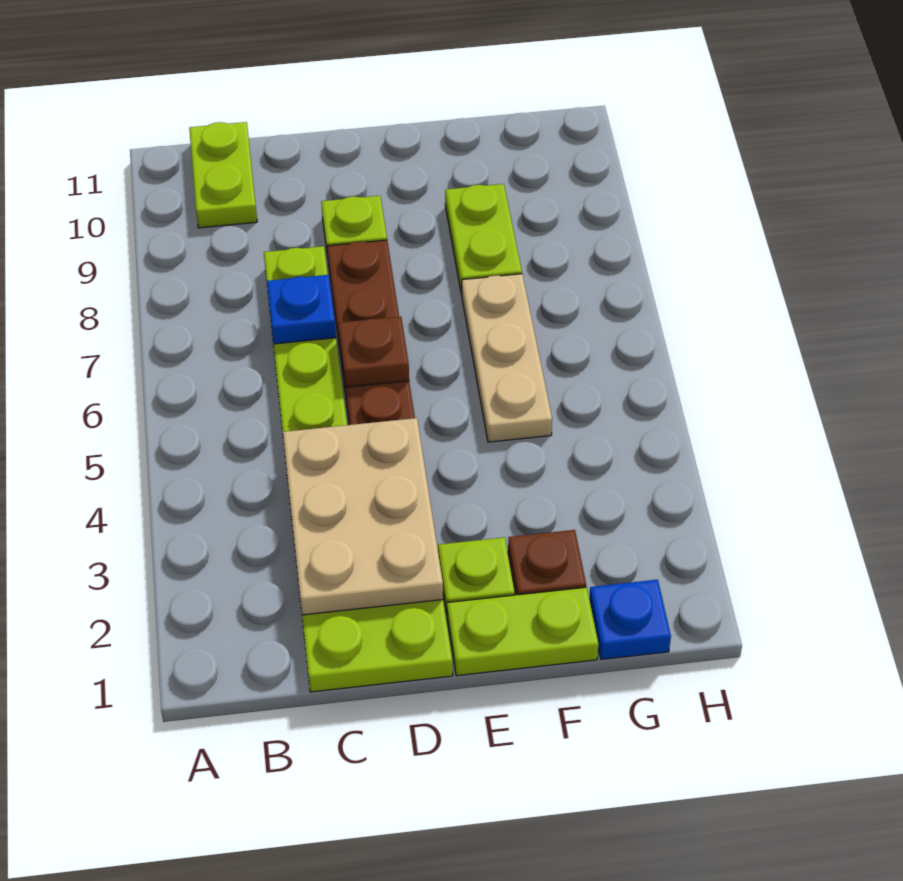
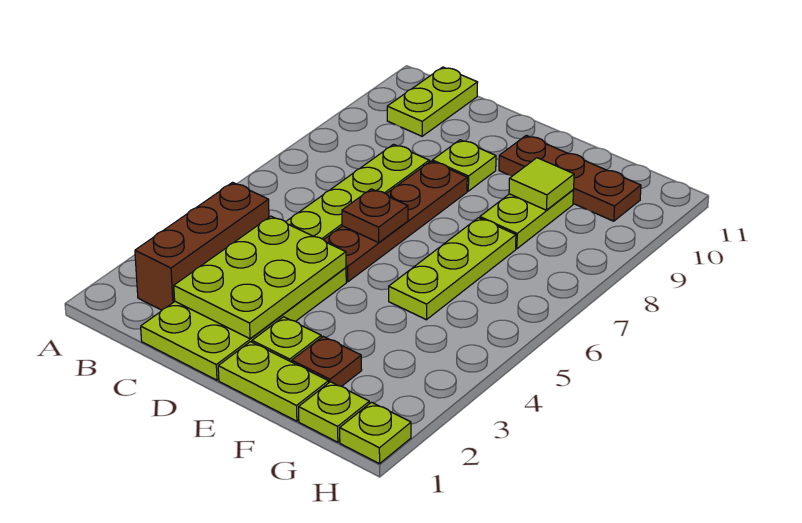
none -> brown brick B2:B4 level 1
tan plate C2:D4 level 2 -> lime plate C2:D4 level 2
blue plate C7 level 2 -> none
none -> brown plate E10:G10 level 1
tan plate F5:F7 level 1 -> lime plate F5:F7 level 1
none -> lime tile F9 level 2
blue plate G1 level 1 -> lime plate G1 level 1
none -> lime plate H1 level 1

